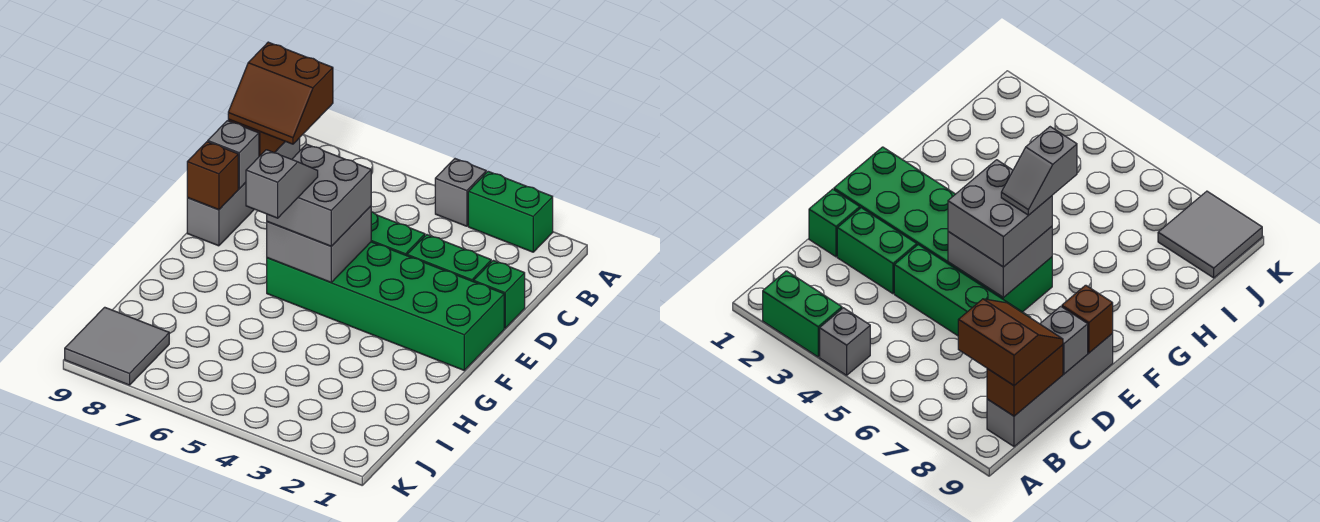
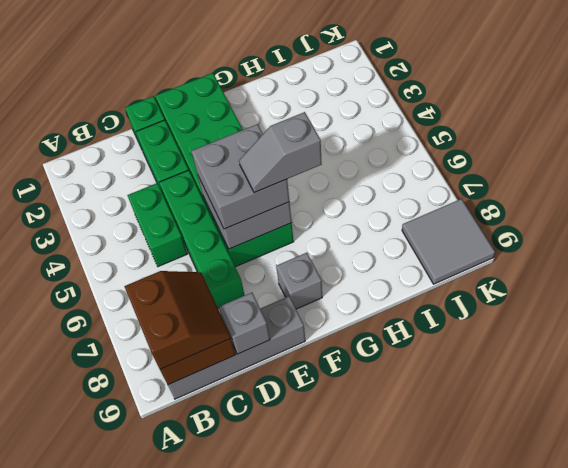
green brick A2:A3 level 1 -> green brick C4:C5 level 1
grey brick A4 level 1 -> grey brick F8 level 1
brown brick E9 level 2 -> none

